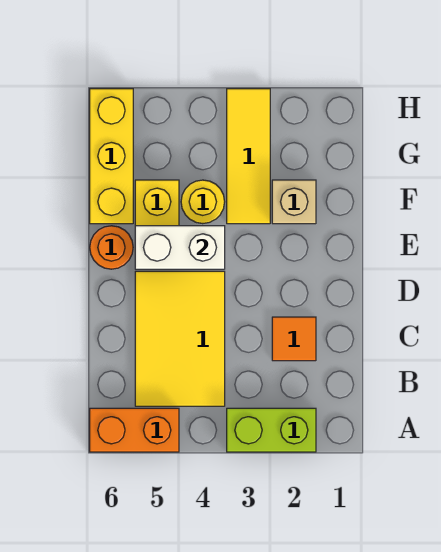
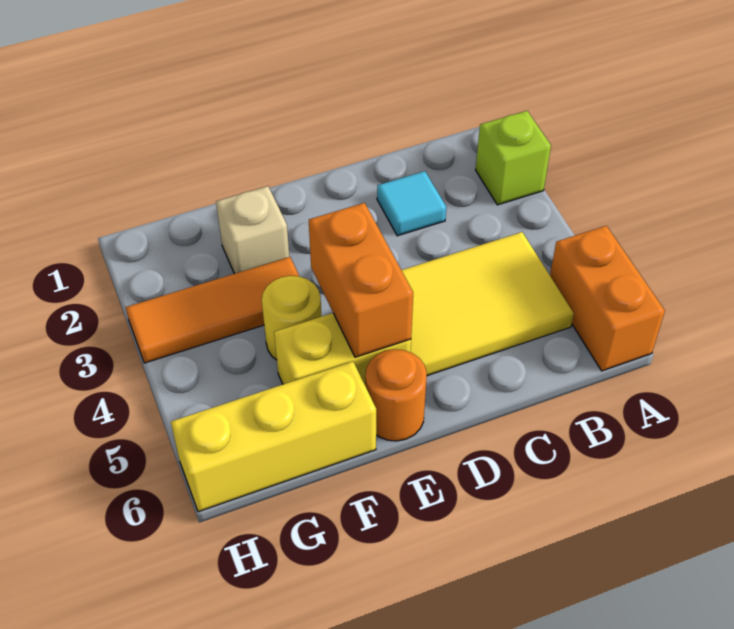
lime brick A2:A3 level 1 -> lime brick A2 level 1
orange tile C2 level 1 -> cyan tile C2 level 1
white brick E4:E5 level 2 -> orange brick E4:E5 level 2
yellow tile F3:H3 level 1 -> orange tile F3:H3 level 1

